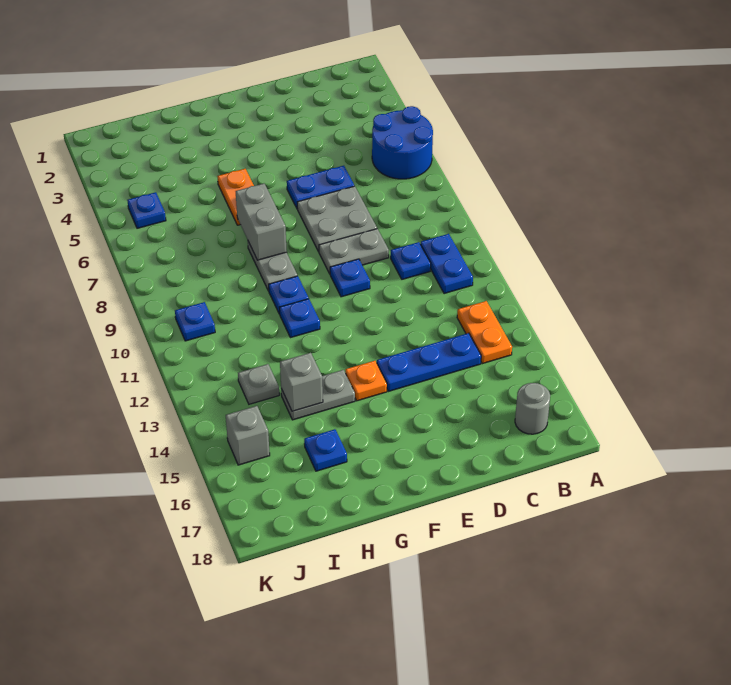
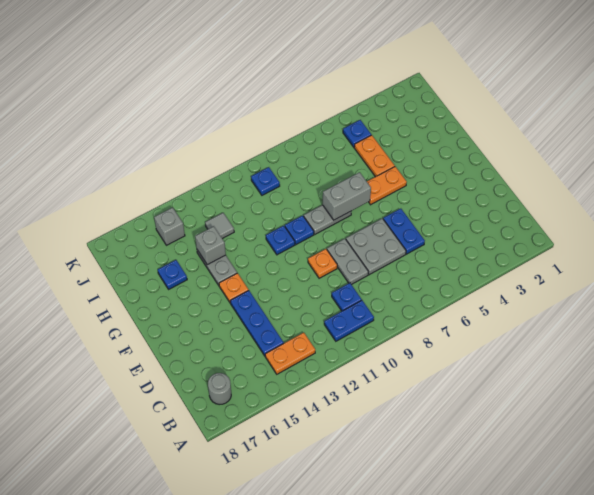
blue round brick A5:B6 level 1 -> none
blue plate E10 level 1 -> orange plate E10 level 1
none -> orange plate H5:I5 level 1
grey plate I13 level 1 -> grey tile I13 level 1

